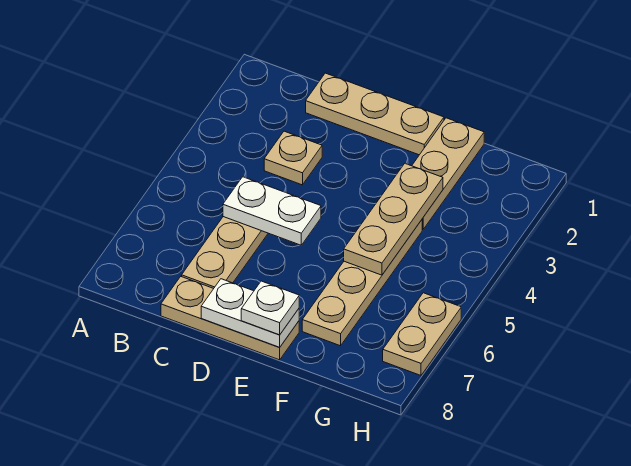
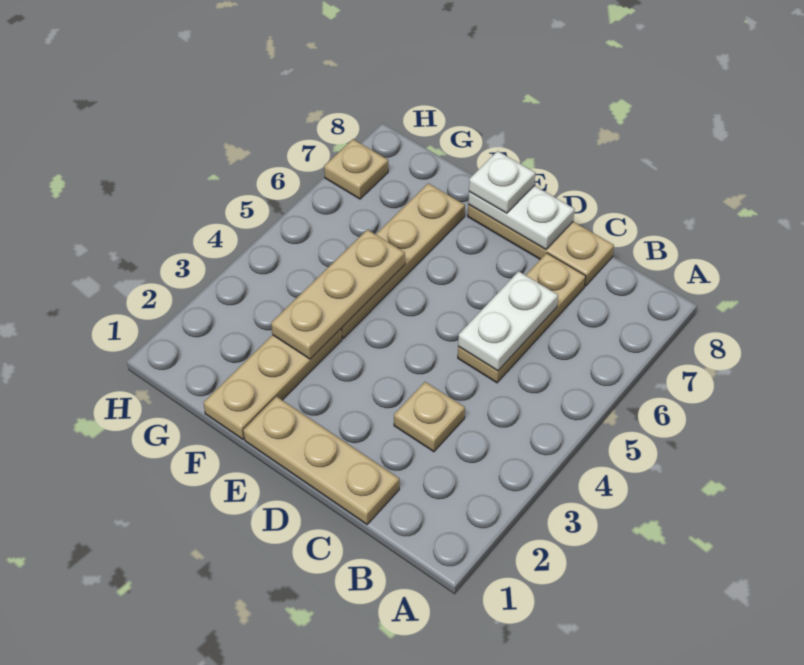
white plate C5:D5 level 2 -> white plate C5:C6 level 2
tan plate H6:H7 level 1 -> tan plate H7 level 1

